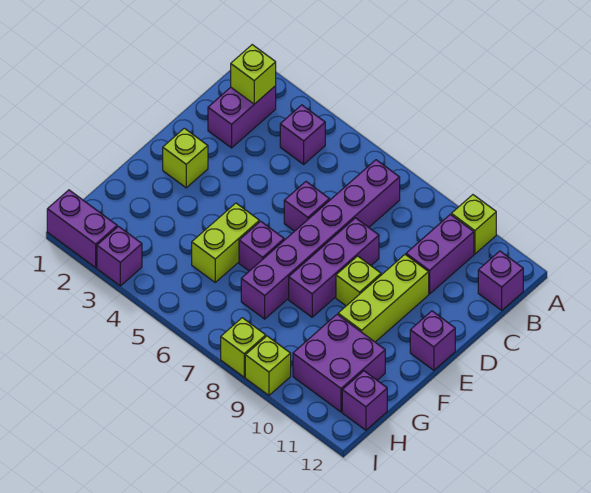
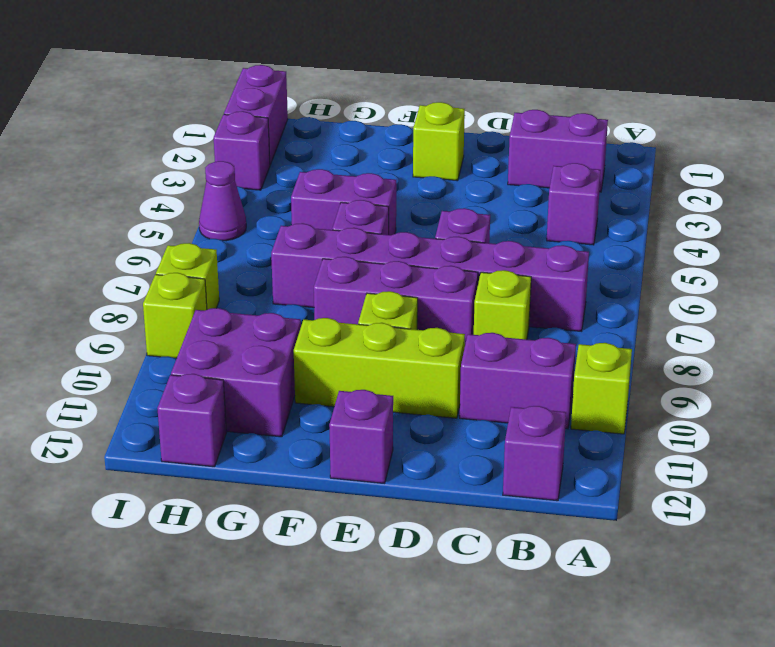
lime brick B2 level 2 -> lime brick C8 level 1
lime brick F5:G5 level 1 -> purple brick F5:G5 level 1
none -> purple cone I5 level 1

